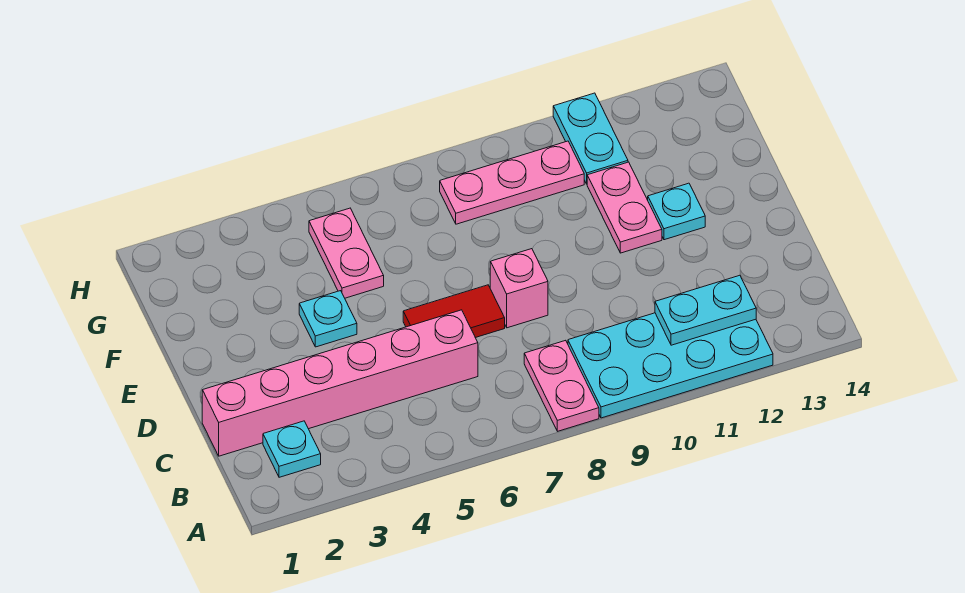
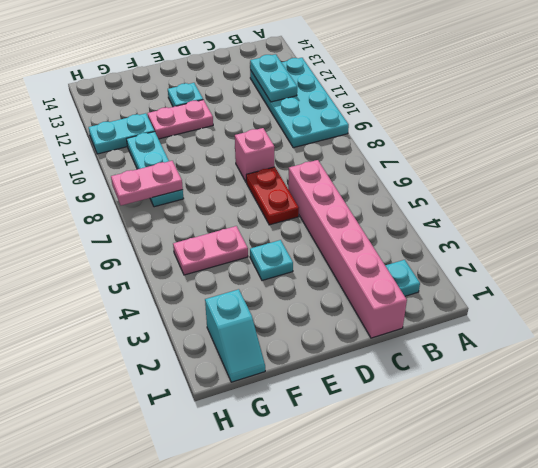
pink plate A8:B8 level 1 -> pink plate G8:H8 level 2
red tile D6:D7 level 1 -> red plate D6:D7 level 1
none -> cyan slope G1:G2 level 1 top 2
pink plate G8:G10 level 1 -> cyan plate G8:G10 level 1

